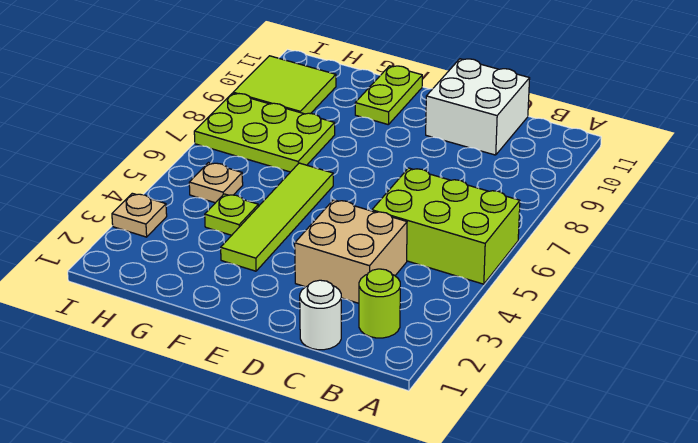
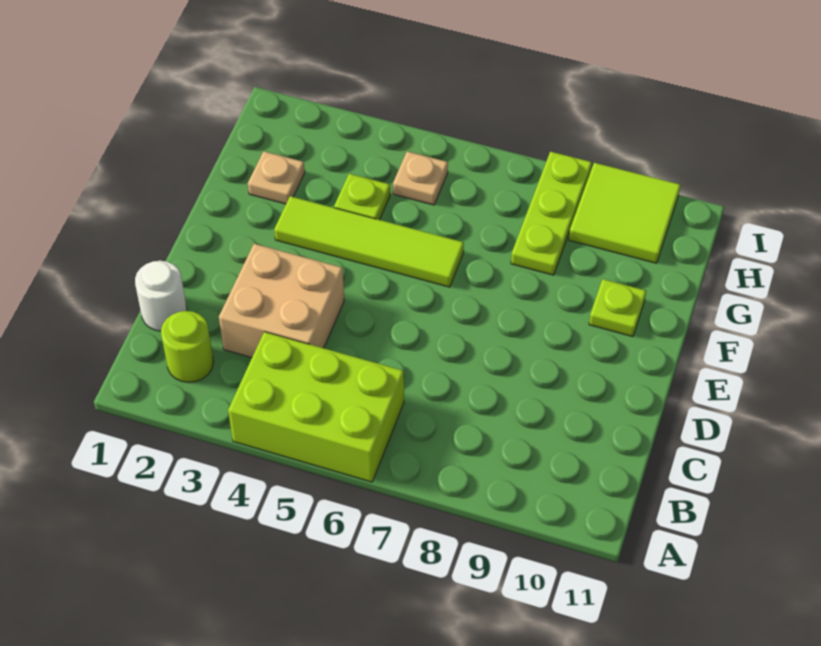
lime brick A5:C6 level 1 -> lime brick A4:B6 level 1
white brick C10:D11 level 1 -> none
lime plate F10:F11 level 1 -> lime plate F10 level 1
lime plate G7:I8 level 1 -> lime plate G8:I8 level 1
tan plate I3 level 1 -> tan plate G2 level 1

